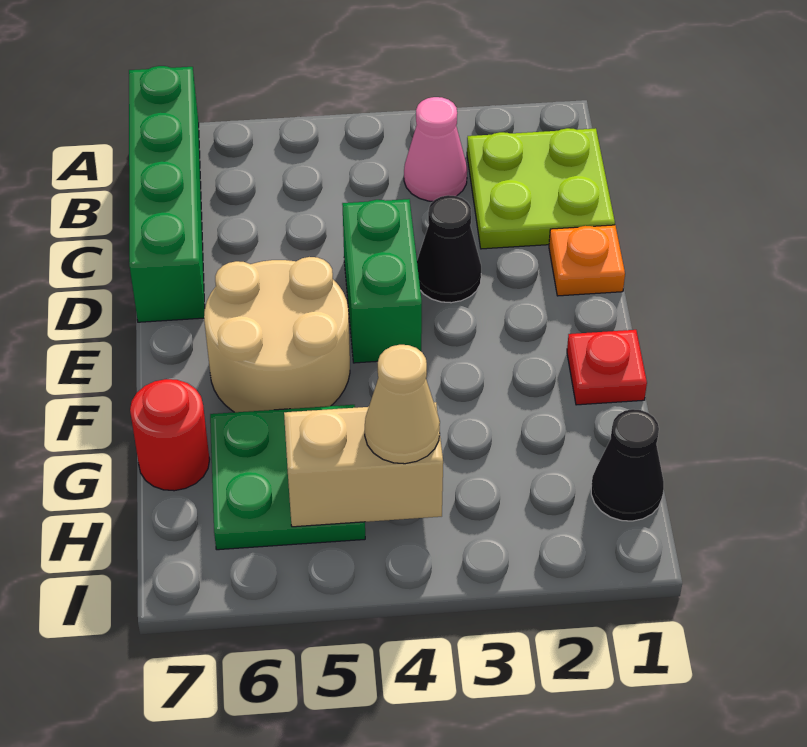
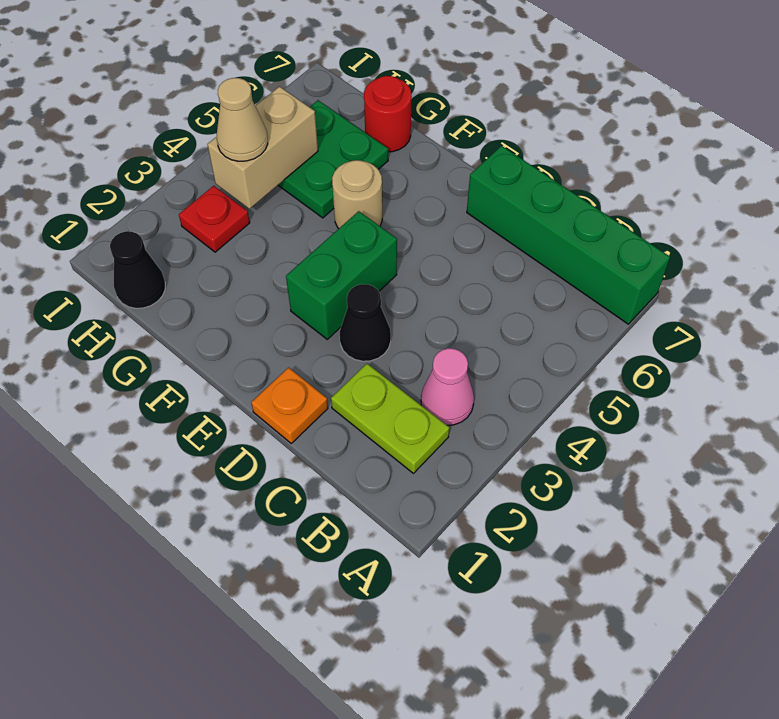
lime plate B1:C2 level 1 -> lime plate B2:C2 level 1
green brick D4:E4 level 1 -> green brick E3:E4 level 1
tan round brick E5:F6 level 1 -> tan round brick F5 level 1
red plate F1 level 1 -> red plate H3 level 1

